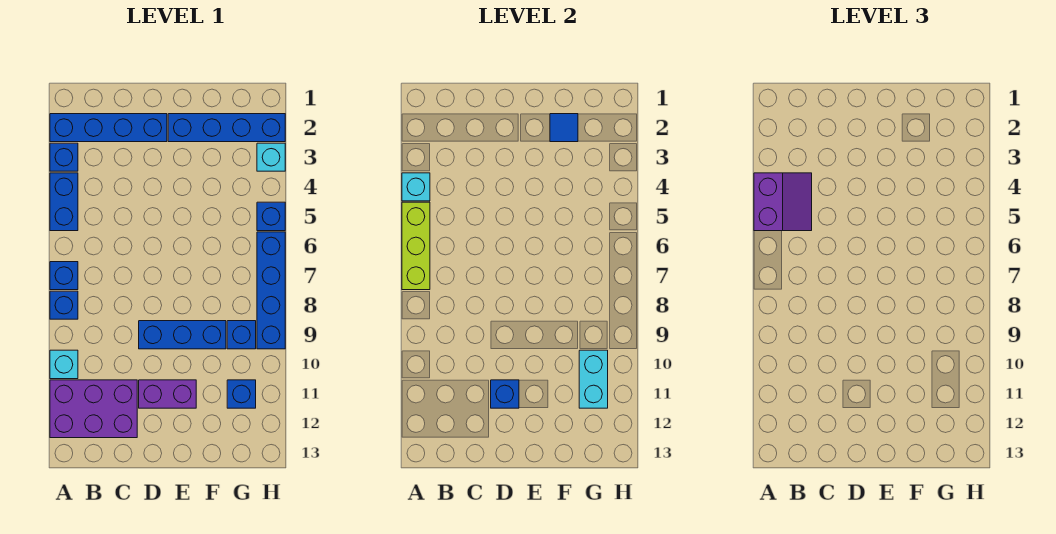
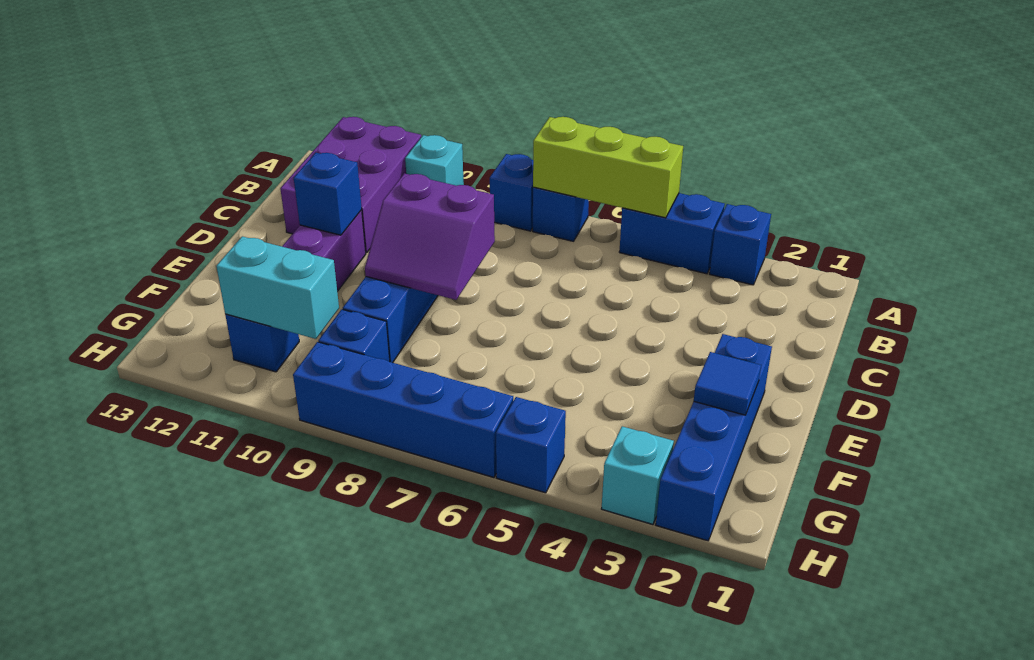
blue brick A2:D2 level 1 -> none
cyan brick A4 level 2 -> none
purple slope A4:B5 level 3 top A -> purple slope D8:E9 level 2 top D

